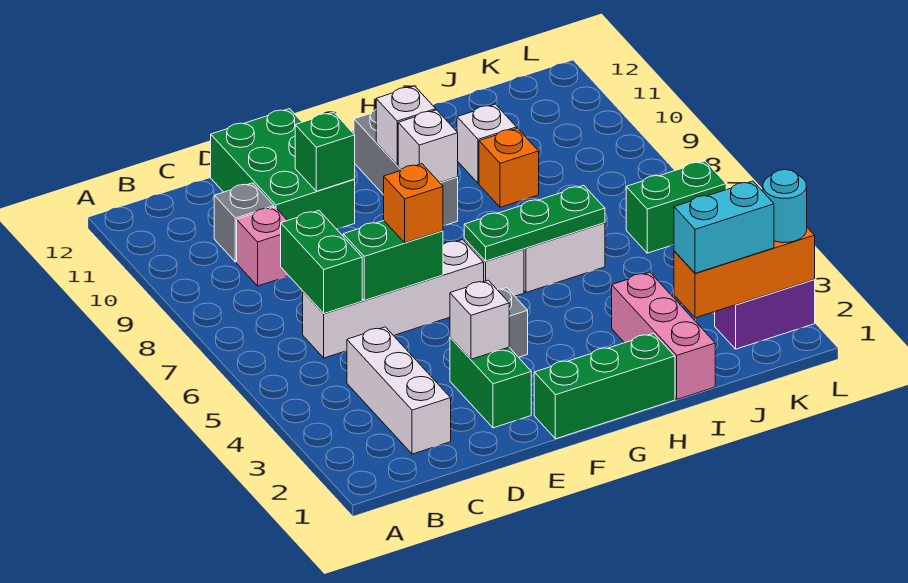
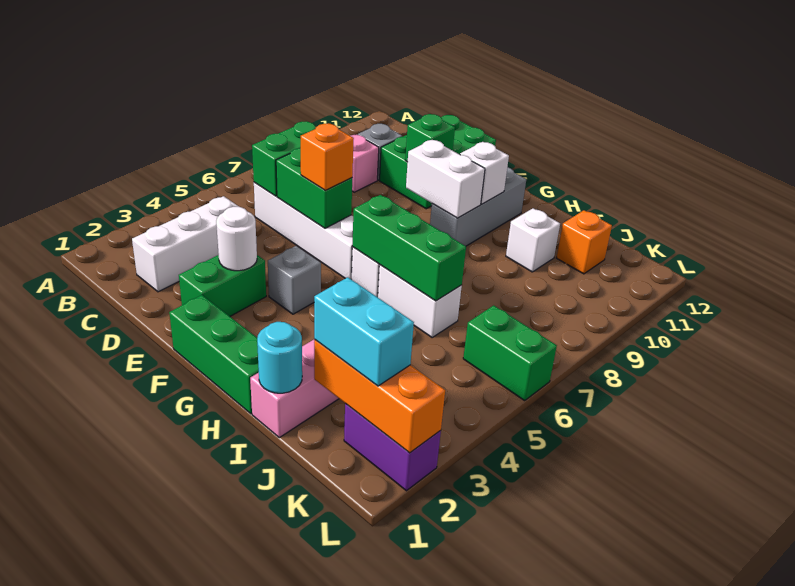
white brick E3 level 2 -> white round brick E3 level 2
green plate G6:I6 level 2 -> green brick G6:I6 level 2
white brick G9 level 2 -> white brick F9:G9 level 2
orange brick I9 level 1 -> orange brick J11 level 1
cyan round brick L2 level 3 -> cyan round brick I1 level 2

